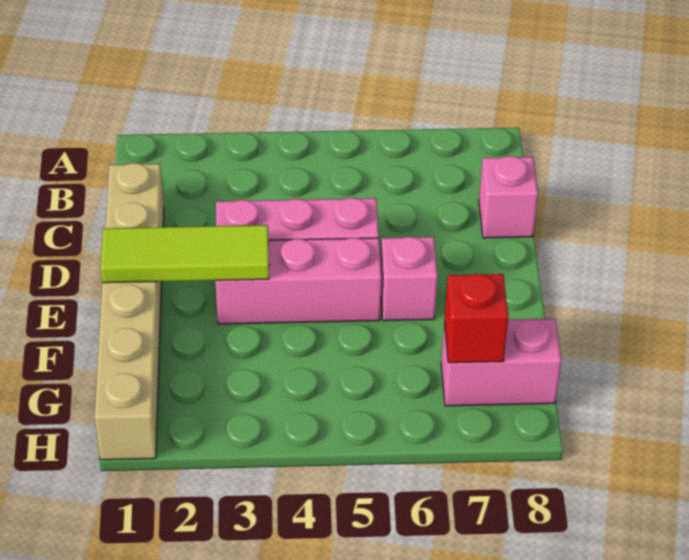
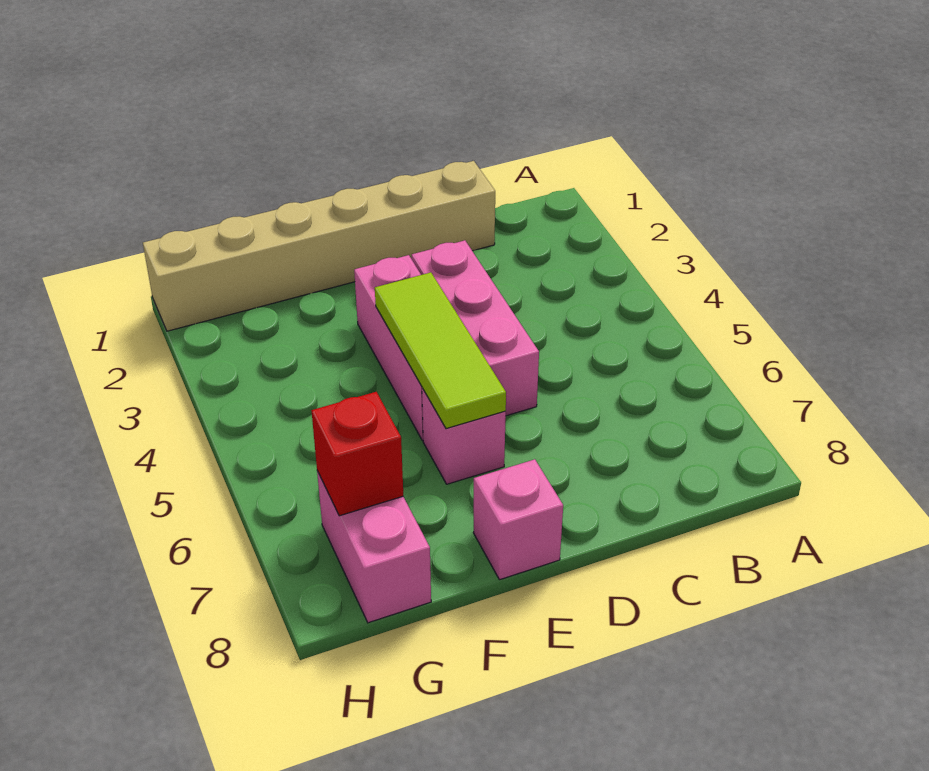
pink brick C8 level 1 -> pink brick E8 level 1
lime tile E1:E3 level 2 -> lime tile E4:E6 level 2

